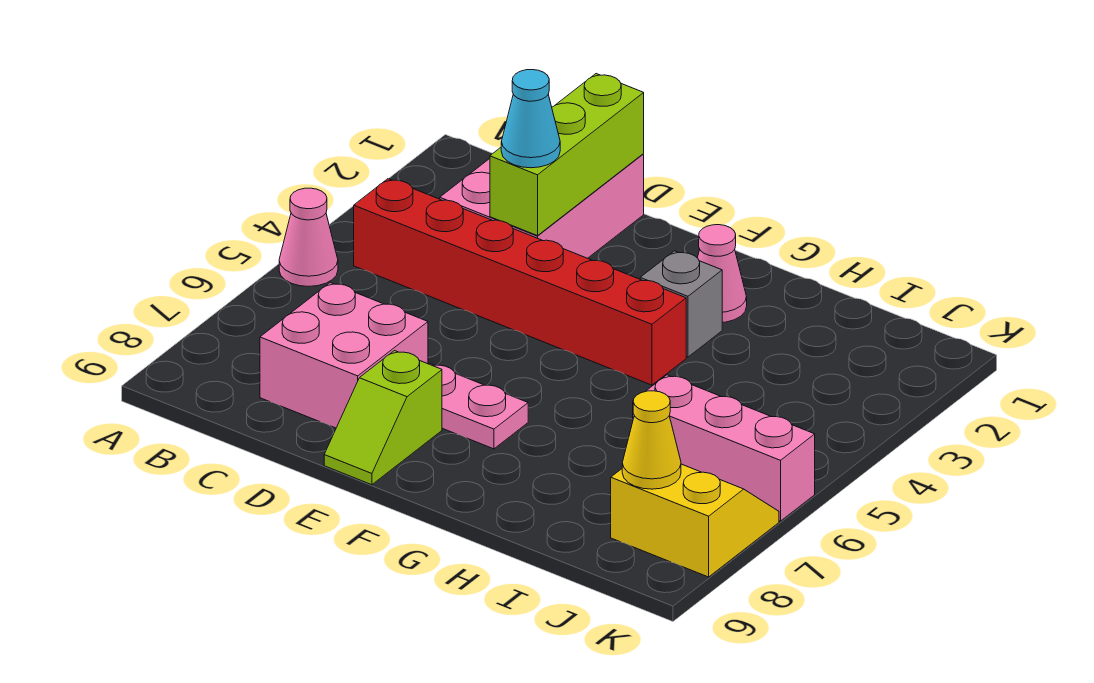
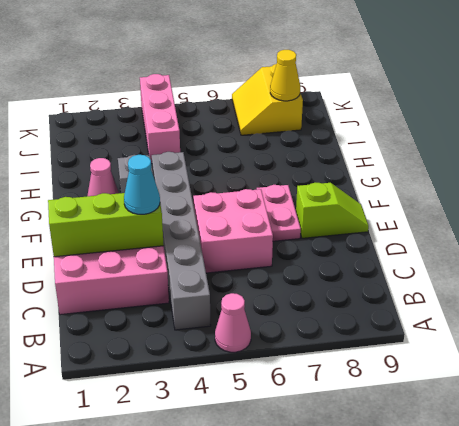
red brick B4:G4 level 1 -> grey brick B4:G4 level 1
pink brick C7:D8 level 1 -> pink brick D5:E6 level 1
pink brick I6:K6 level 1 -> pink brick I4:K4 level 1

